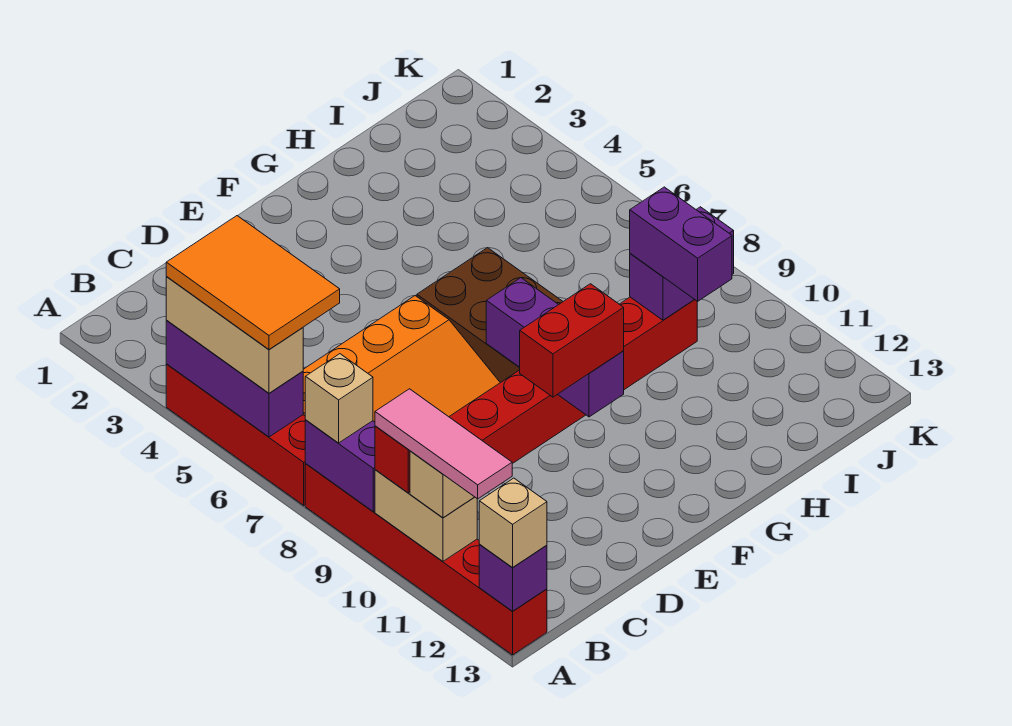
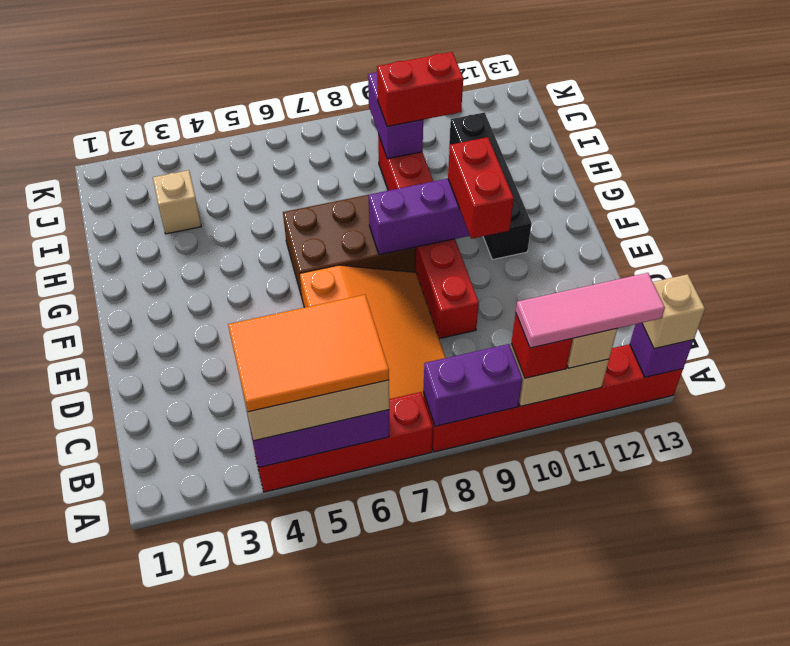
tan brick A8 level 3 -> tan brick I3 level 1
none -> black brick F11:I11 level 1
purple brick I9:I10 level 3 -> red brick I9:I10 level 3

